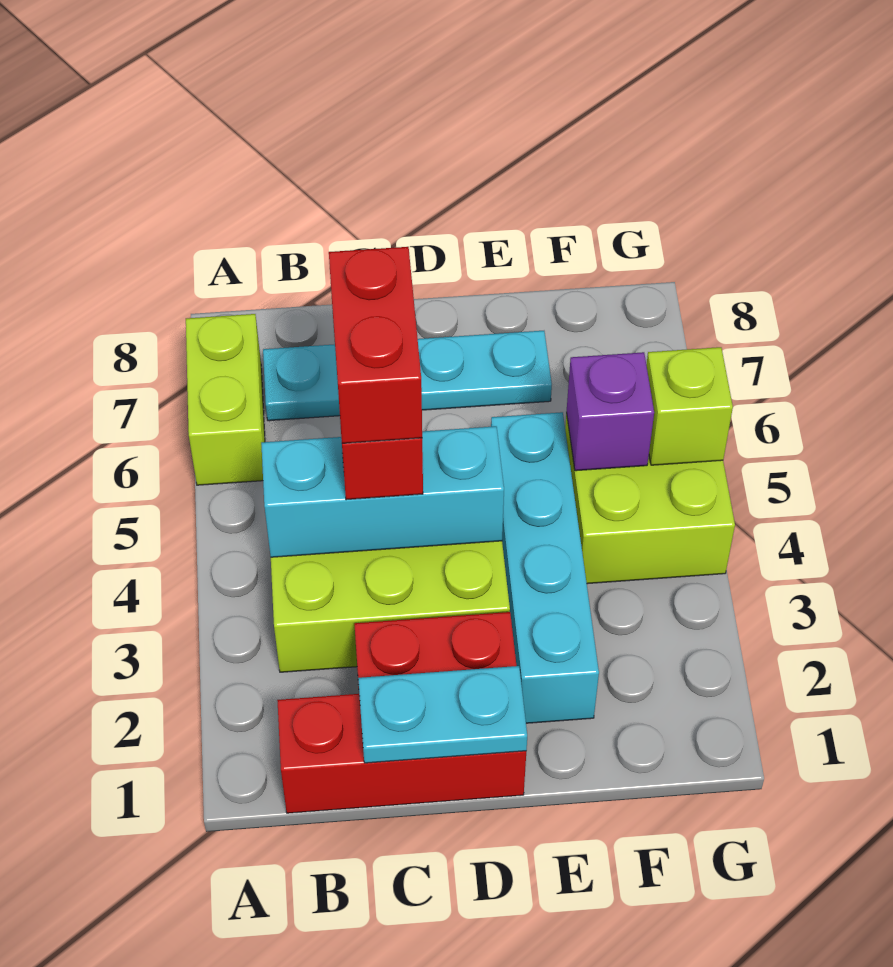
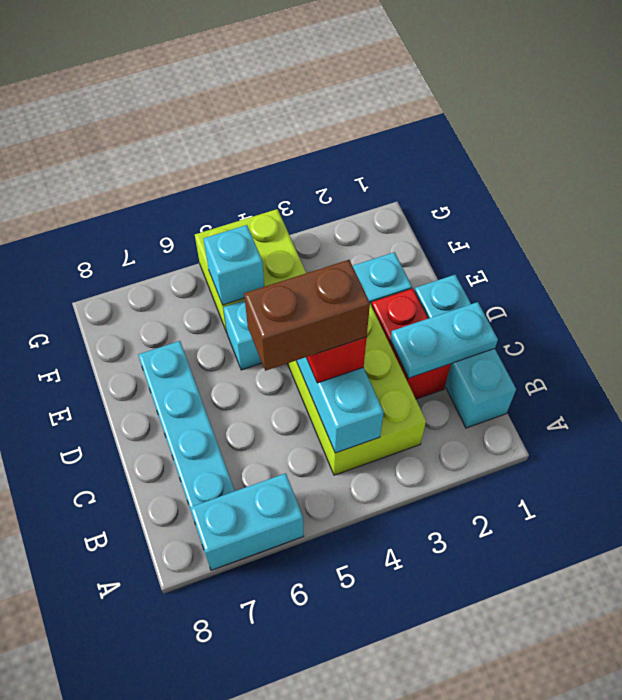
lime brick A6:A7 level 1 -> cyan brick A6:A7 level 1
red brick B1:D1 level 1 -> cyan brick B1:D1 level 1
cyan plate C1:D1 level 2 -> cyan plate C1:C2 level 2
red brick C4:C5 level 4 -> brown brick C4:C5 level 4
purple brick F5 level 2 -> cyan brick F5 level 2
lime brick G5 level 2 -> none

